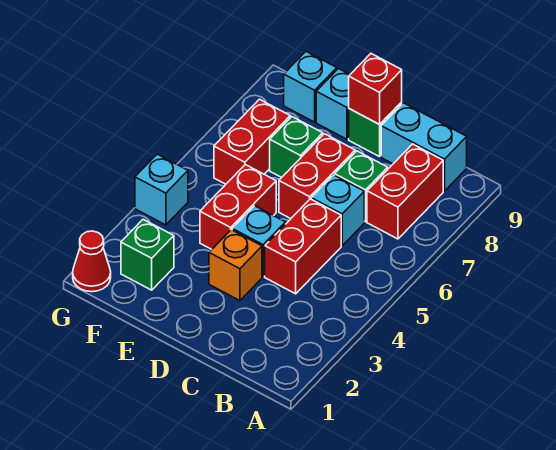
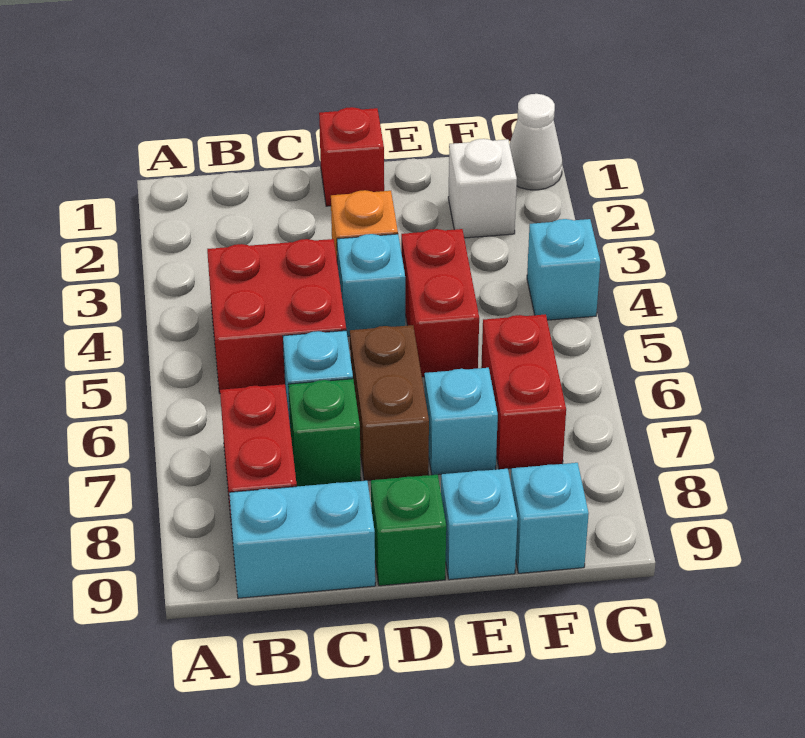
red brick C4:C5 level 1 -> red brick B4:C5 level 1
red brick D6:D7 level 1 -> brown brick D6:D7 level 1
red brick D9 level 2 -> red brick D1 level 1
green brick E7 level 1 -> cyan brick E7 level 1
green brick F2 level 1 -> white brick F2 level 1
red cone G1 level 1 -> white cone G1 level 1

